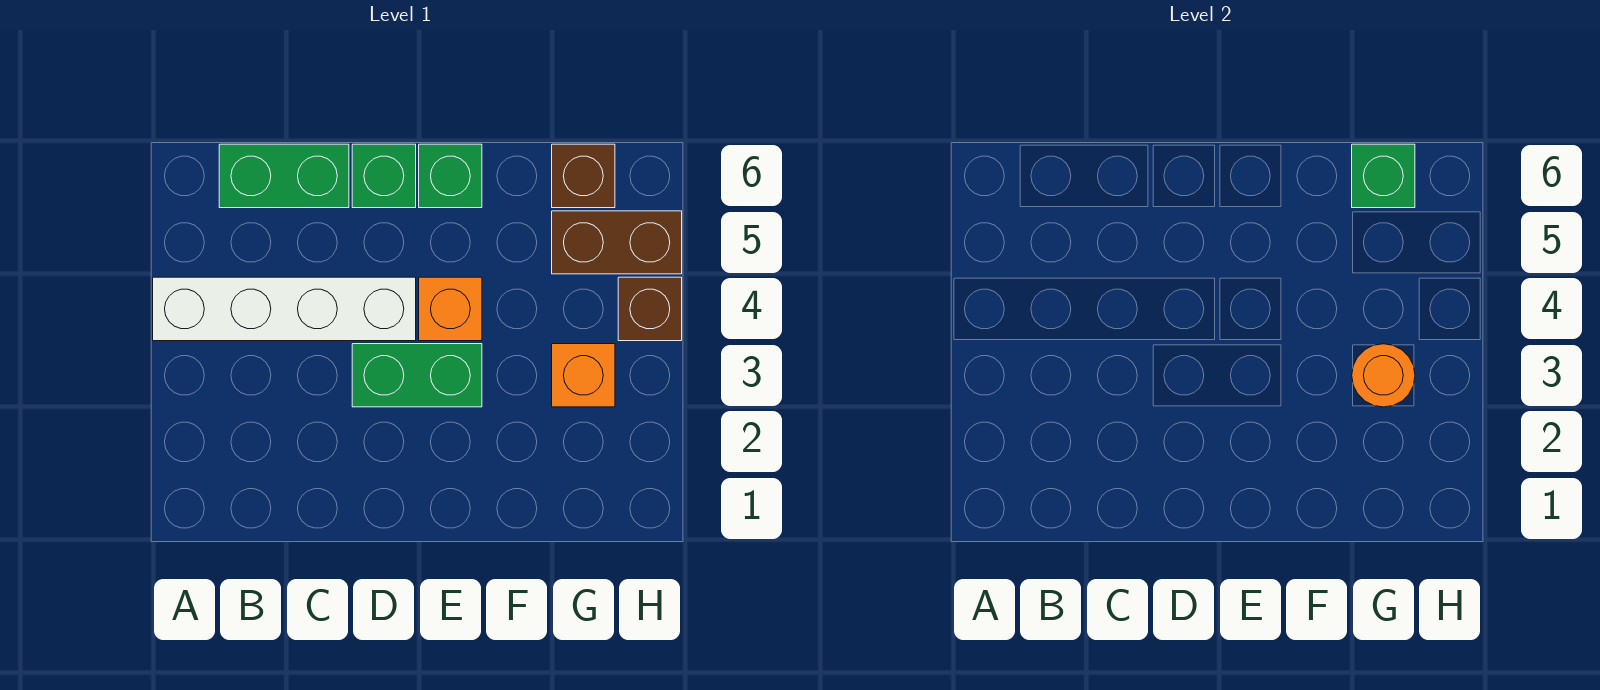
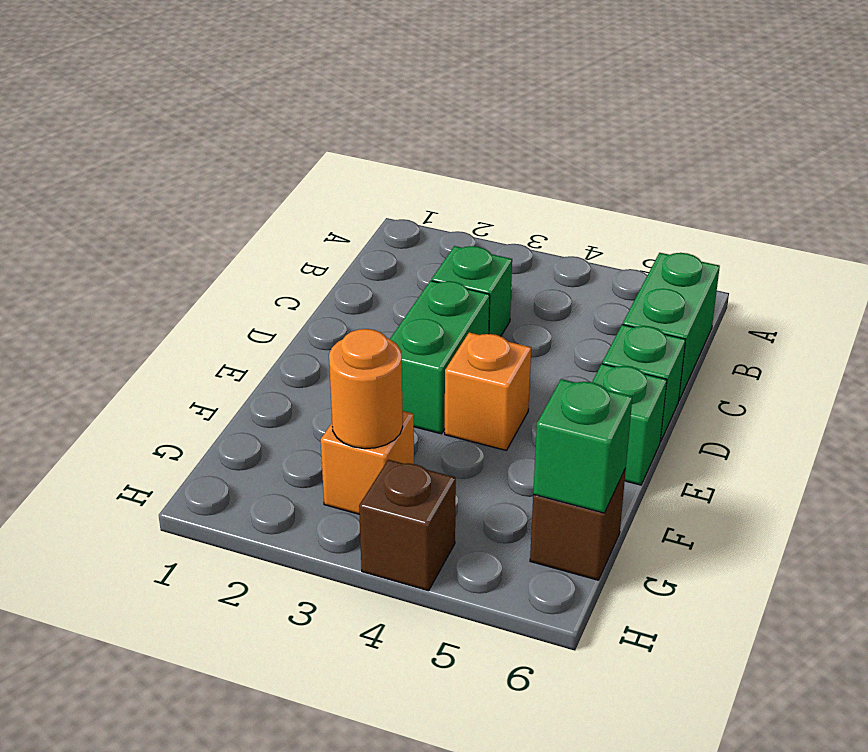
white brick A4:D4 level 1 -> none
none -> green brick C3 level 1
brown brick G5:H5 level 1 -> none

